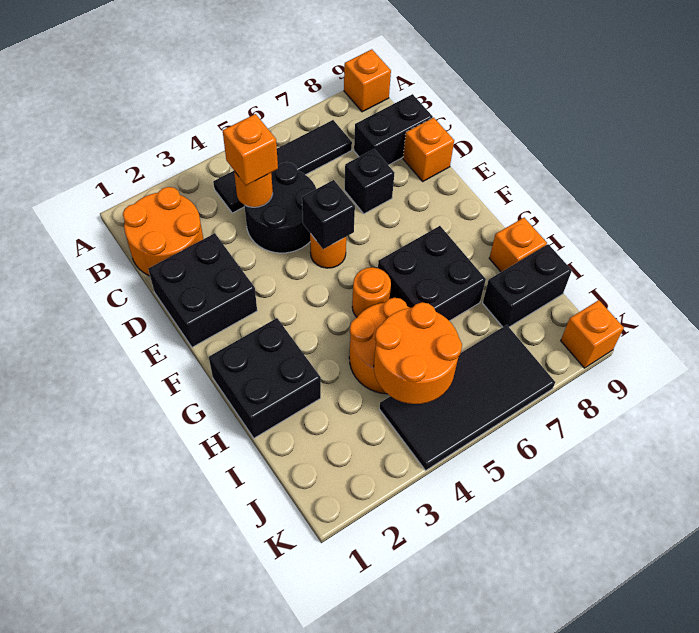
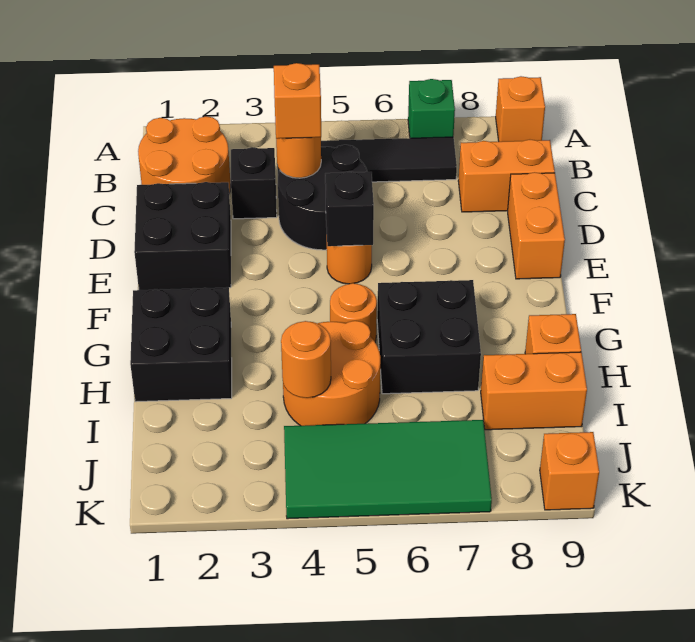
none -> green brick A7 level 1
black brick C8:C9 level 1 -> orange brick C8:C9 level 1
black brick D7 level 1 -> black brick C3 level 1
orange brick D9 level 1 -> orange brick D9:E9 level 1
orange round brick I4:J5 level 2 -> orange round brick I4 level 2
black brick I8:I9 level 1 -> orange brick I8:I9 level 1
black tile J4:K7 level 1 -> green tile J4:K7 level 1

